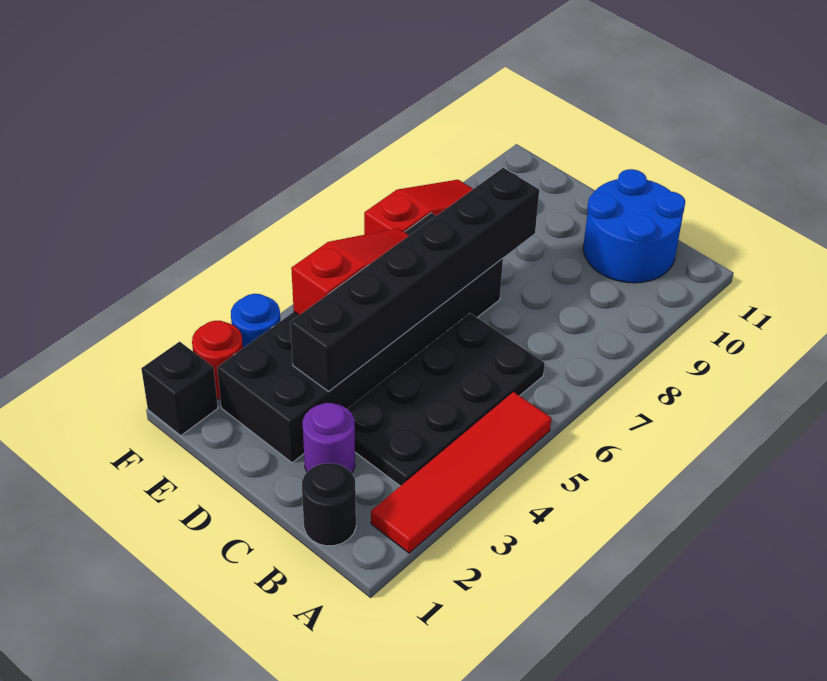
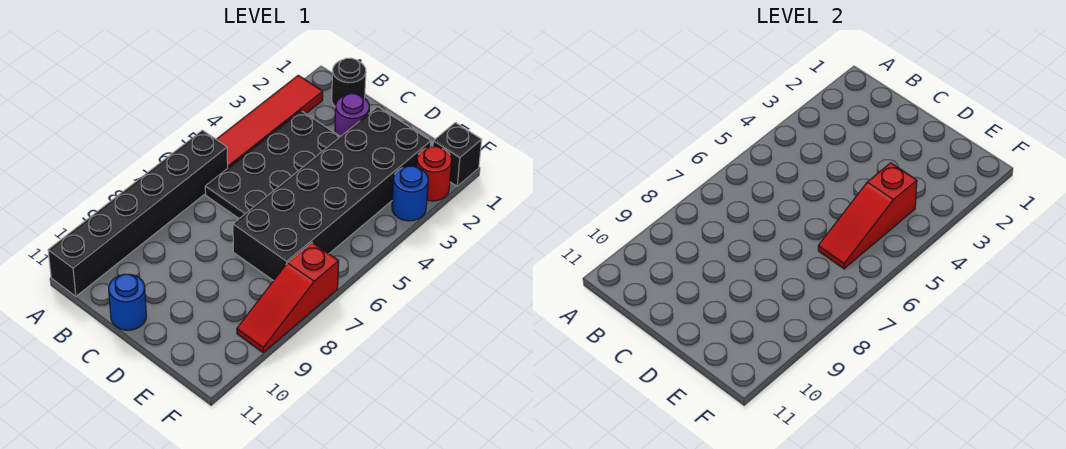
blue round brick B10:C11 level 1 -> blue round brick C11 level 1
black brick D3:D8 level 2 -> black brick A6:A11 level 1

